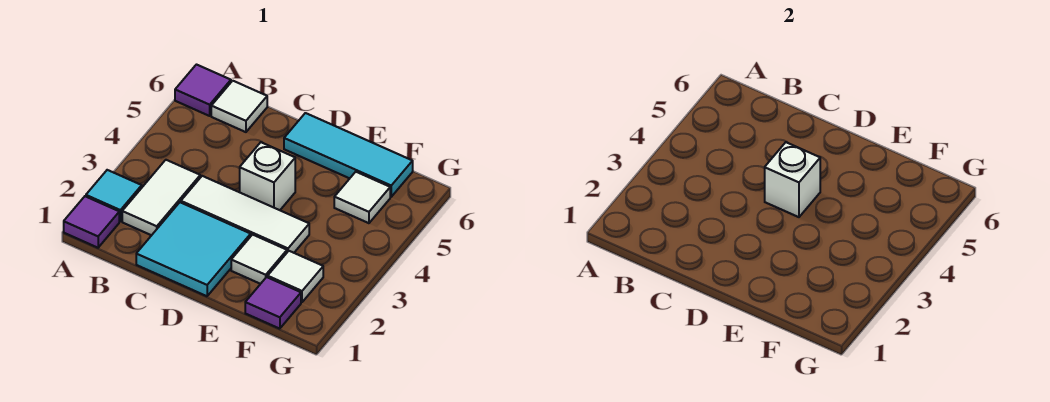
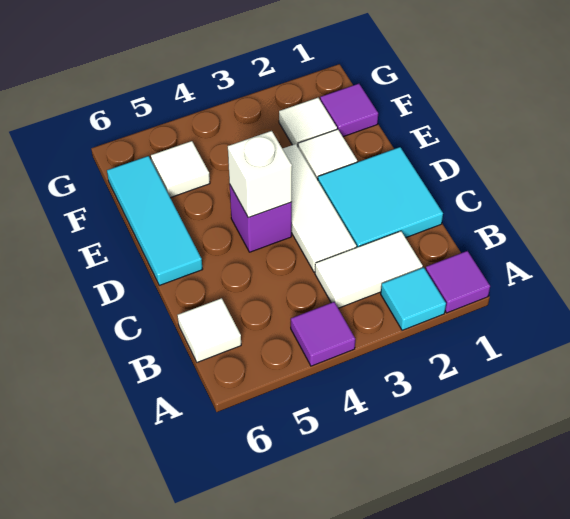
purple tile A6 level 1 -> purple tile A4 level 1
white brick D4 level 1 -> purple brick D4 level 1

